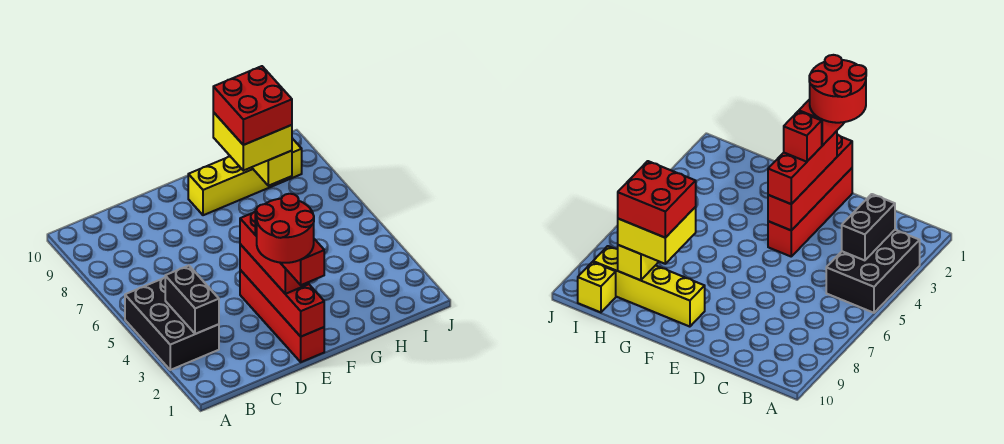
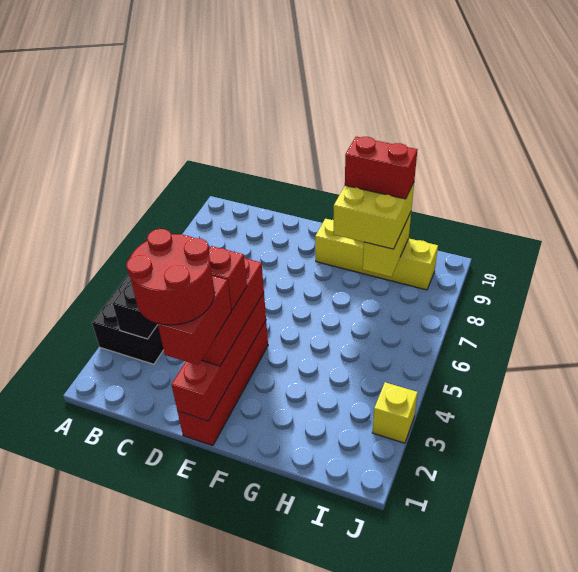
red brick G8:H9 level 4 -> red brick G9:H9 level 4
yellow brick I10 level 1 -> yellow brick J3 level 1

